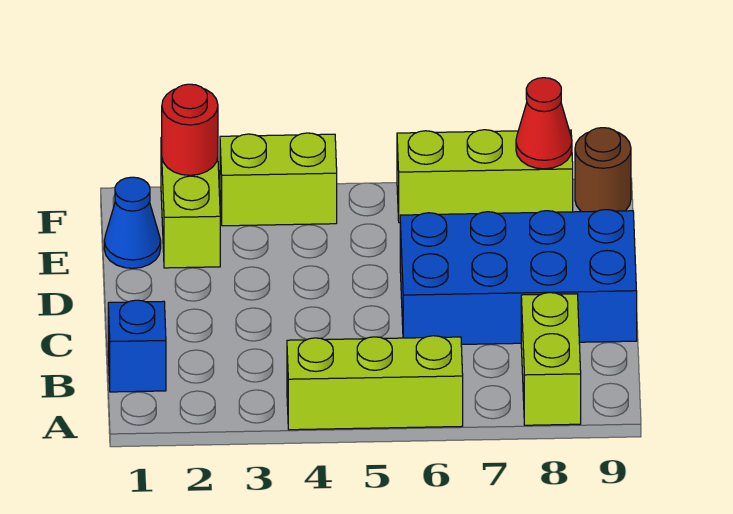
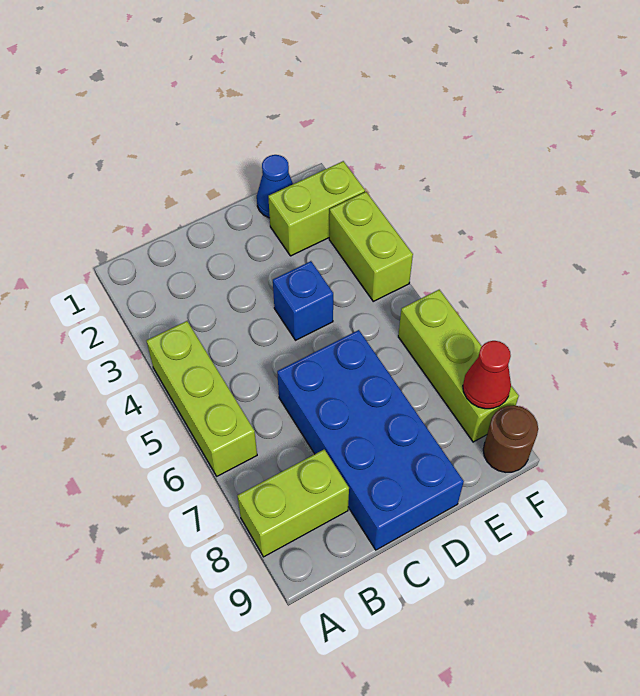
blue brick B1 level 1 -> blue brick D4 level 1
red round brick F2 level 2 -> none

